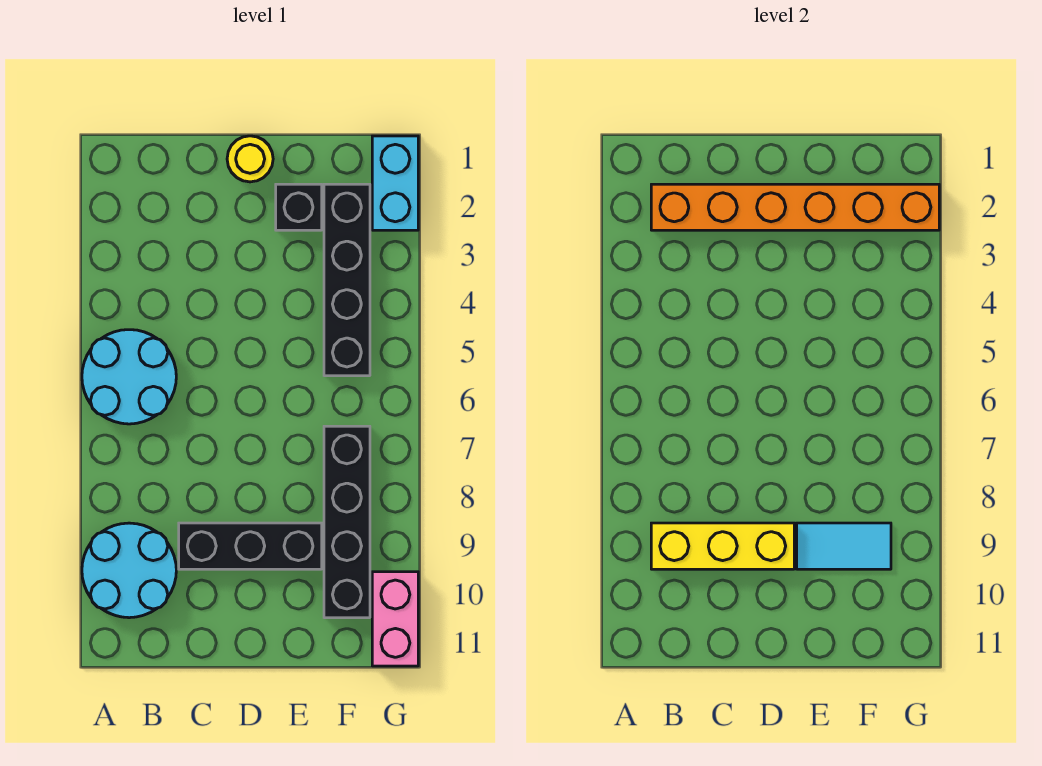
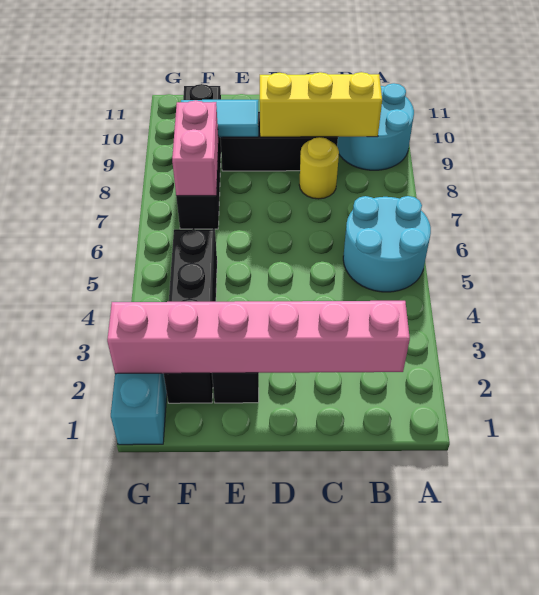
orange brick B2:G2 level 2 -> pink brick B2:G2 level 2
yellow round brick D1 level 1 -> yellow round brick C8 level 1
pink brick G10:G11 level 1 -> pink brick F7:F8 level 2

